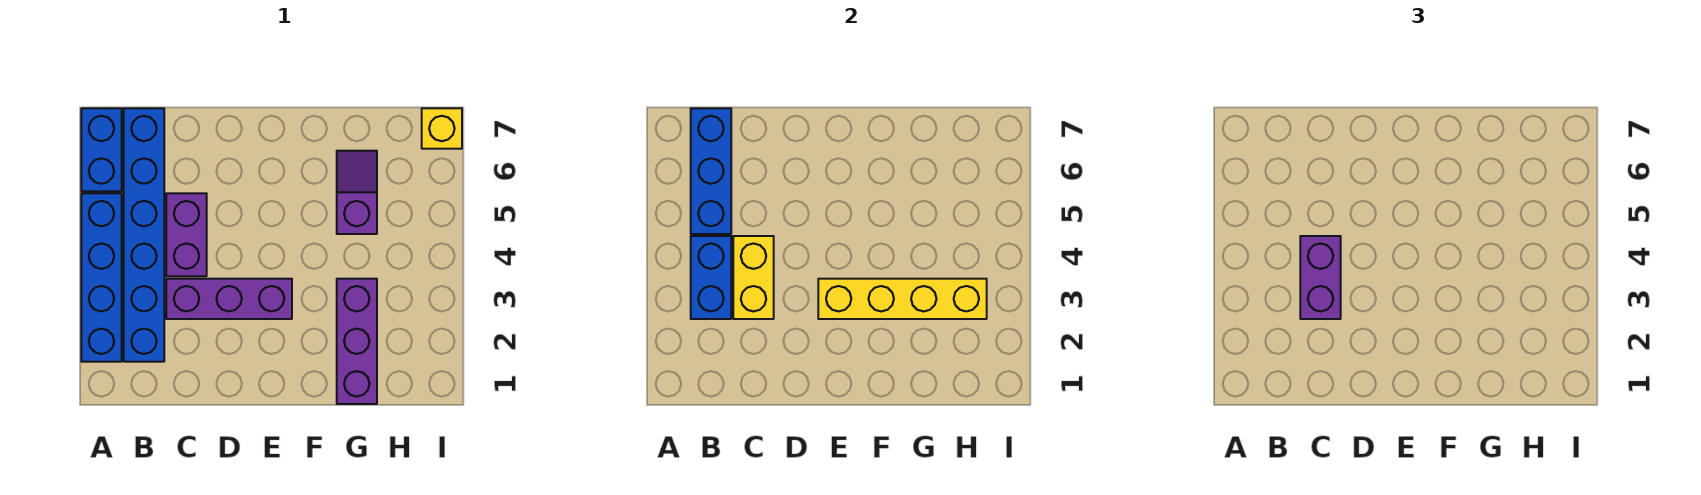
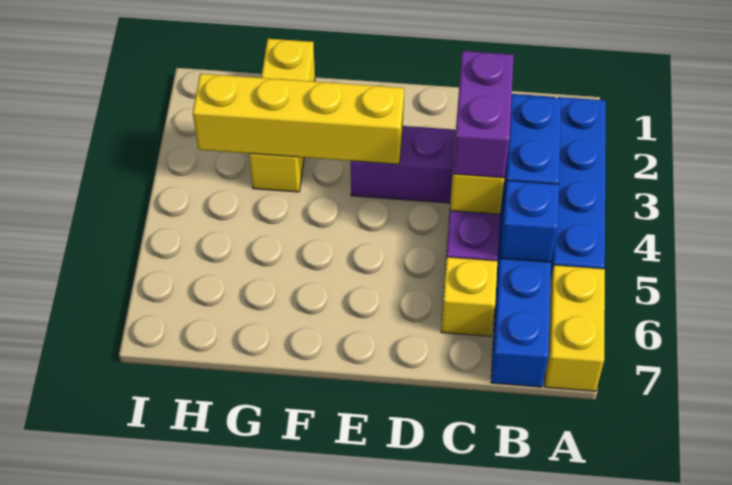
blue brick A6:A7 level 1 -> yellow brick A6:A7 level 1
blue brick B5:B7 level 2 -> blue brick B5 level 2
purple brick G1:G3 level 1 -> yellow brick G1:G3 level 1
purple slope G5:G6 level 1 top 5 -> none
yellow brick I7 level 1 -> yellow brick C6 level 1

